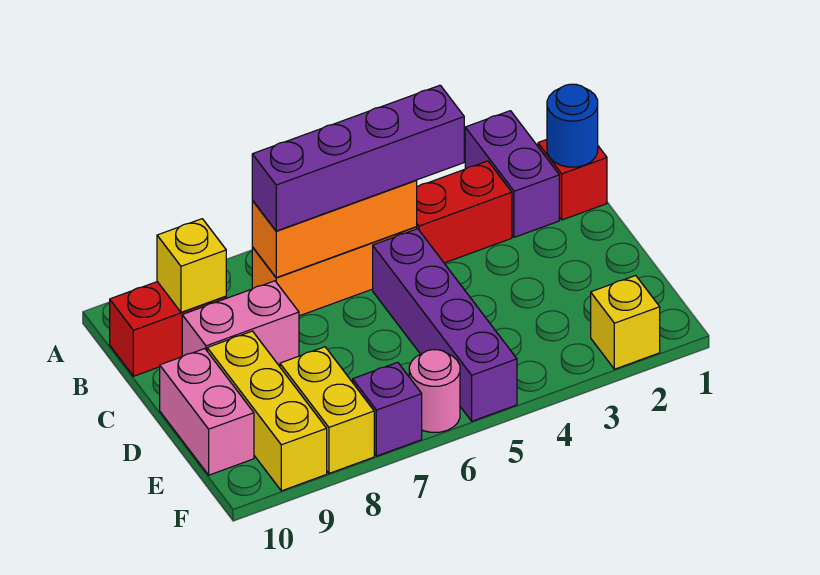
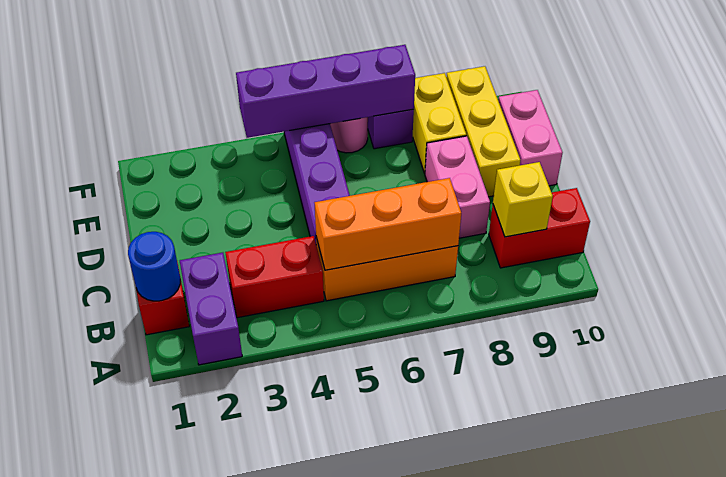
purple brick B4:B7 level 3 -> purple brick F4:F7 level 2
pink brick C8:C9 level 1 -> pink brick C8:D8 level 1
yellow brick F2 level 1 -> none

